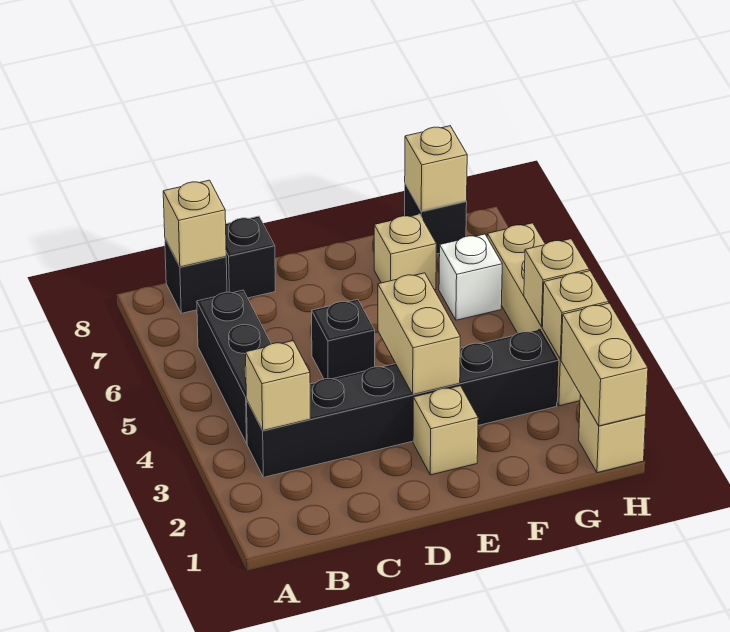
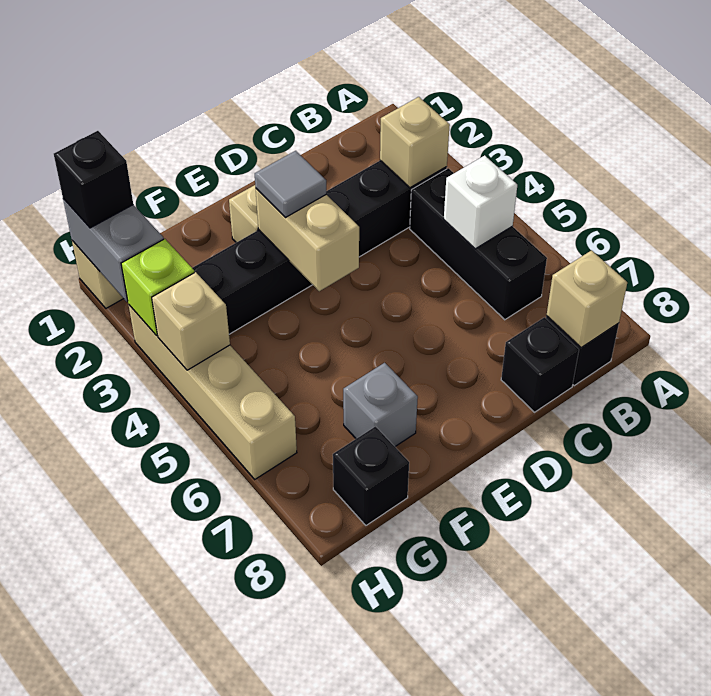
black brick D5 level 1 -> black brick H1 level 3
none -> grey tile E3 level 3
tan brick F7 level 1 -> grey brick F7 level 1
white brick G6 level 1 -> white brick B5 level 2
tan brick G8 level 2 -> none
tan brick H1:H2 level 2 -> grey brick H1:H2 level 2
tan brick H3 level 2 -> lime brick H3 level 2

